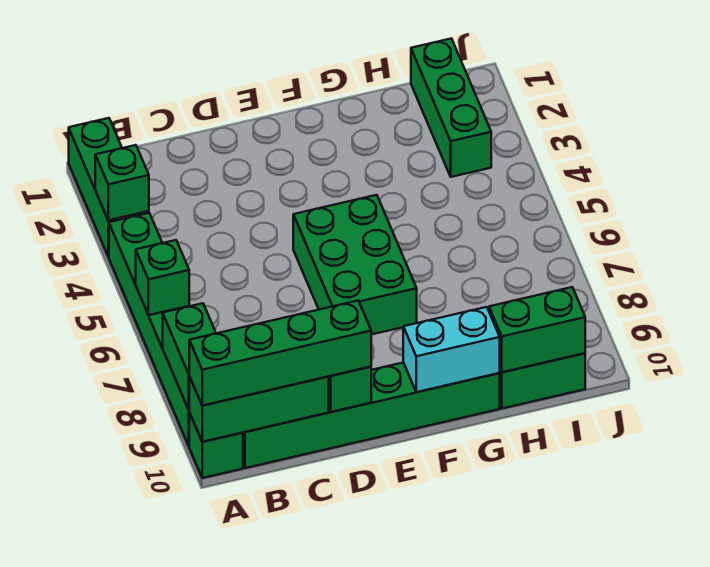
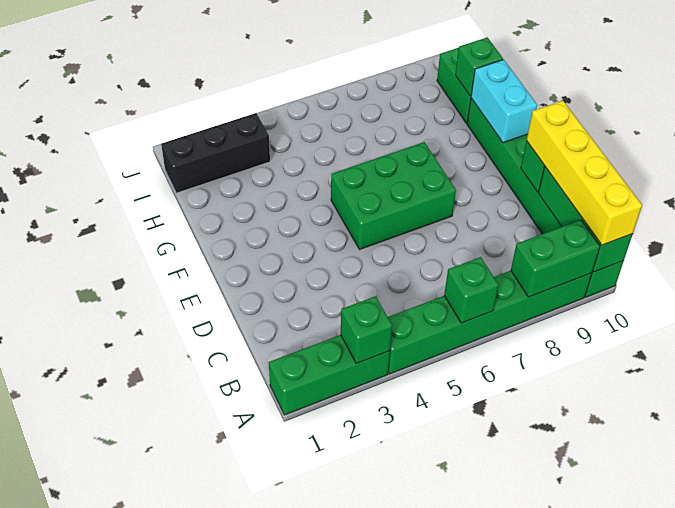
green brick A10:D10 level 3 -> yellow brick A10:D10 level 3
green brick H10:I10 level 2 -> green brick H10 level 2
green brick I1:I3 level 1 -> black brick I1:I3 level 1

